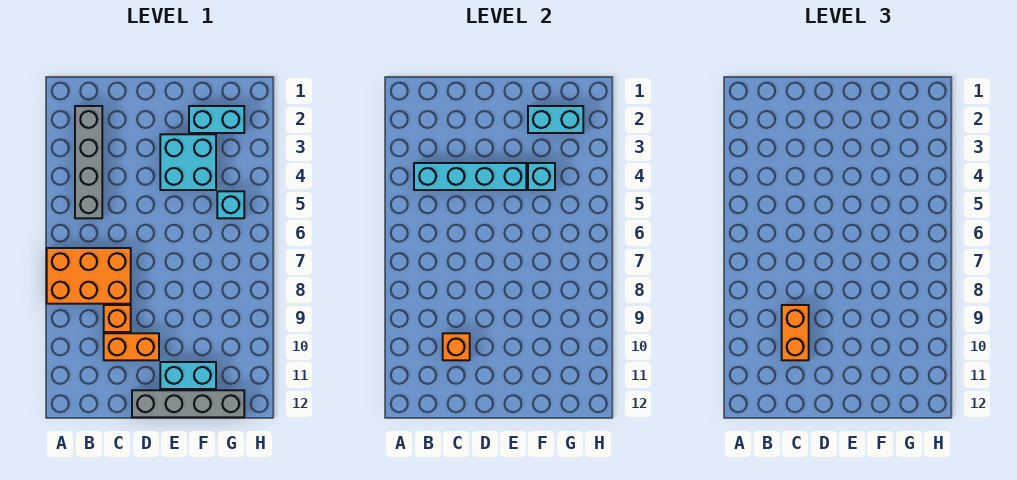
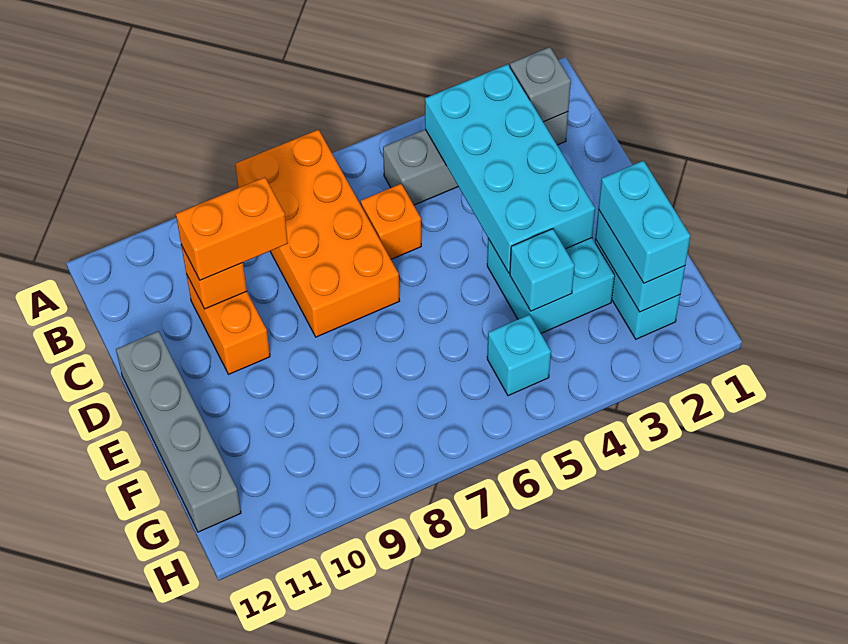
orange brick A7:C8 level 1 -> orange brick A7:D8 level 1
none -> grey brick B2 level 2
cyan brick B4:E4 level 2 -> cyan brick B3:E4 level 2
orange brick C9 level 1 -> orange brick C6 level 1
cyan brick E11:F11 level 1 -> cyan brick F2:G2 level 3

